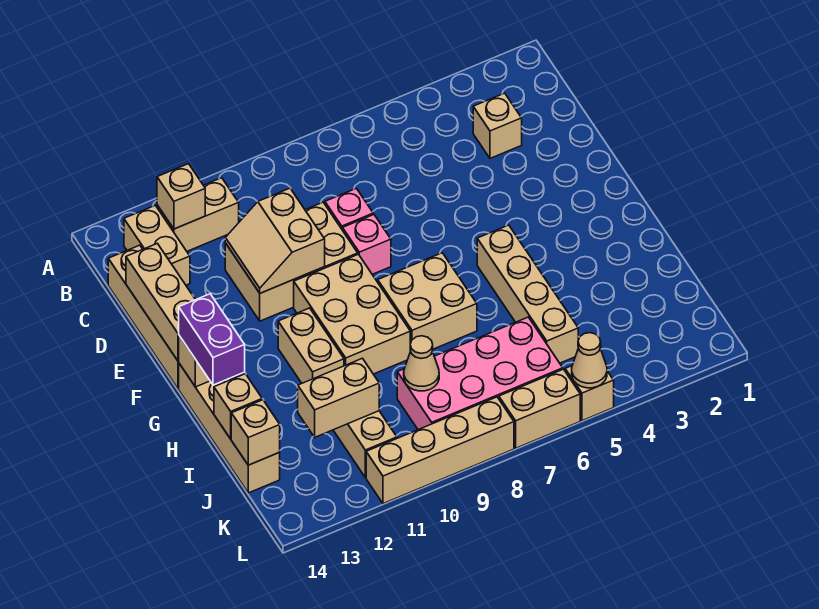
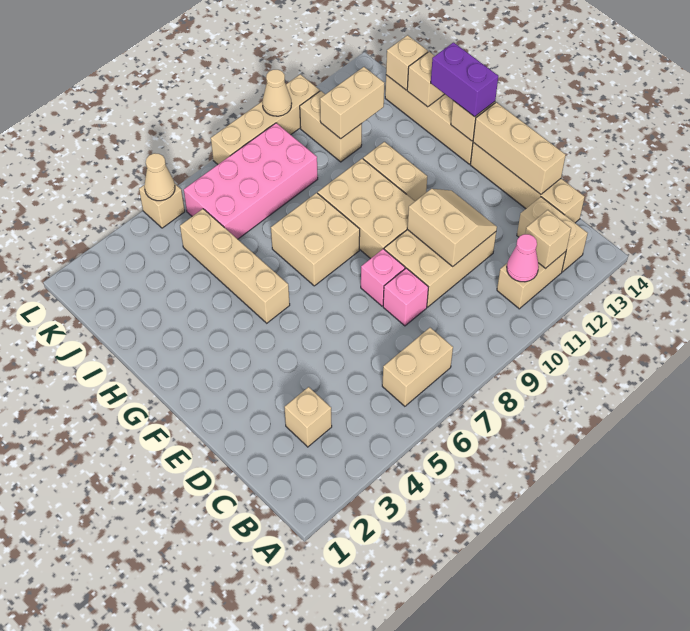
none -> pink cone B11 level 2
tan cone J9 level 2 -> tan cone L10 level 2
tan brick L6:L7 level 1 -> tan brick B6:B7 level 1

